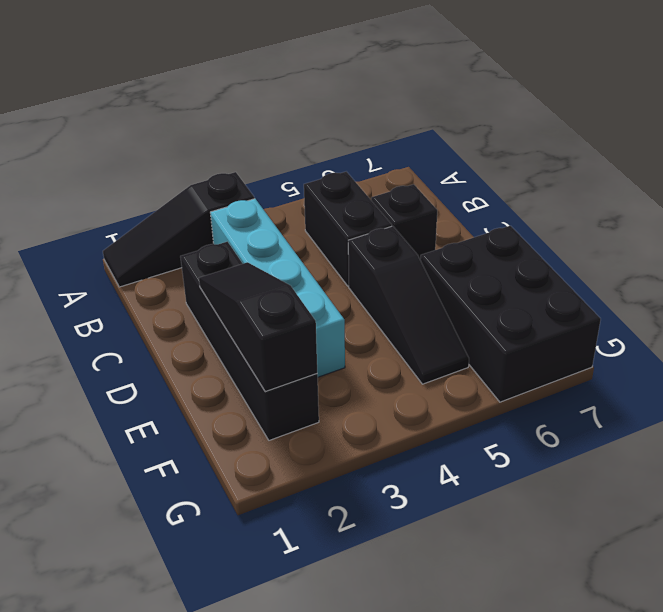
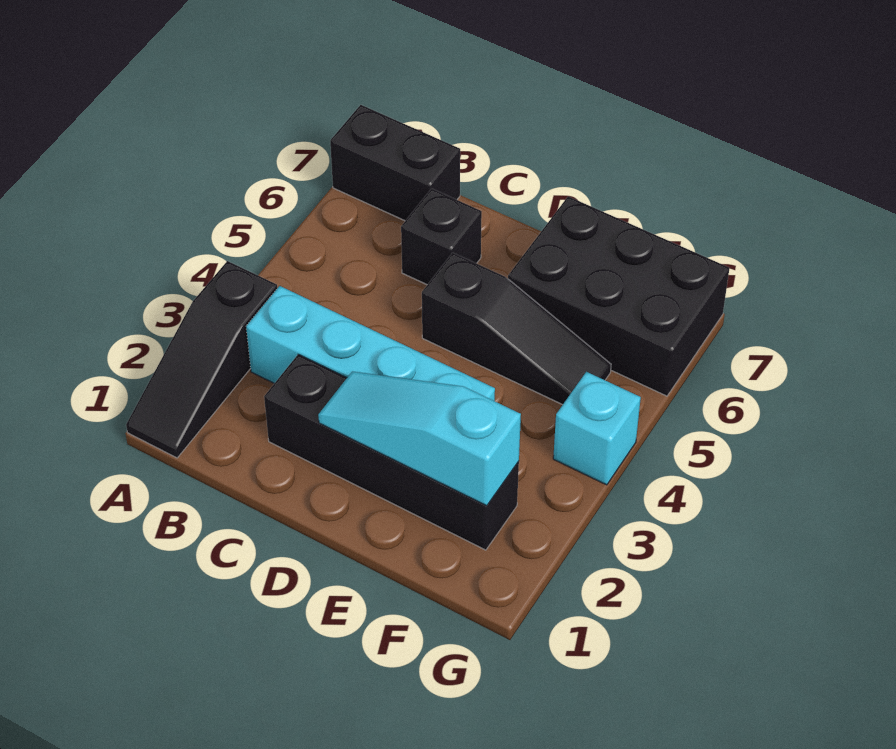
black brick B5:C5 level 1 -> black brick A7:B7 level 1
black slope D2:F2 level 2 top F -> cyan slope D2:F2 level 2 top F
none -> cyan brick G4 level 1

